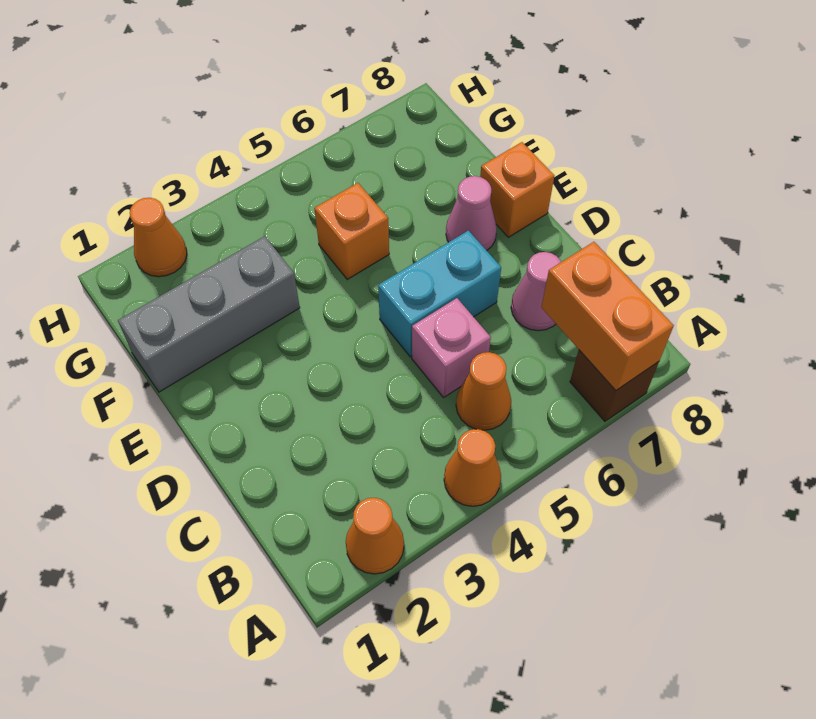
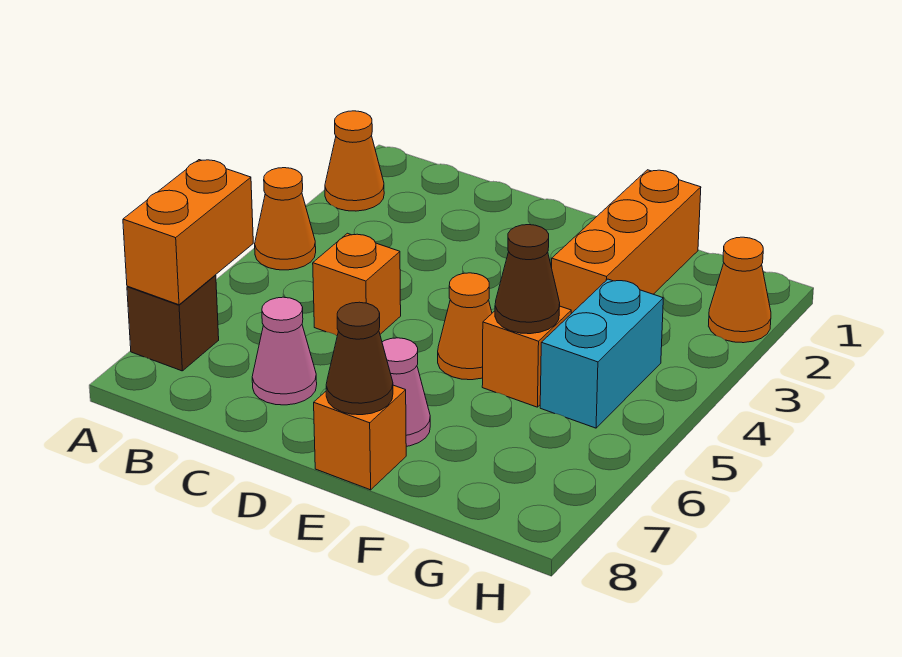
orange brick A7:B7 level 2 -> orange brick A6:A7 level 2
orange cone B5 level 1 -> orange cone E5 level 1
pink brick C5 level 1 -> orange brick C5 level 1
cyan brick D5:D6 level 1 -> cyan brick G4:G5 level 1
none -> brown cone E8 level 2
grey brick F1:F3 level 1 -> orange brick F1:F3 level 1
none -> brown cone F5 level 2

